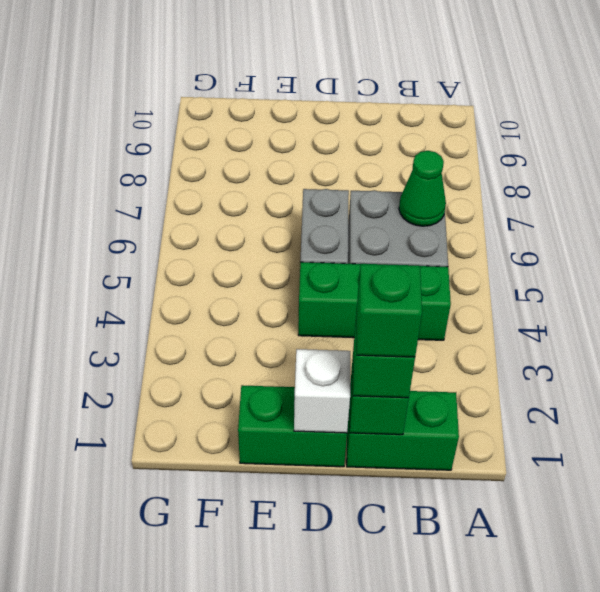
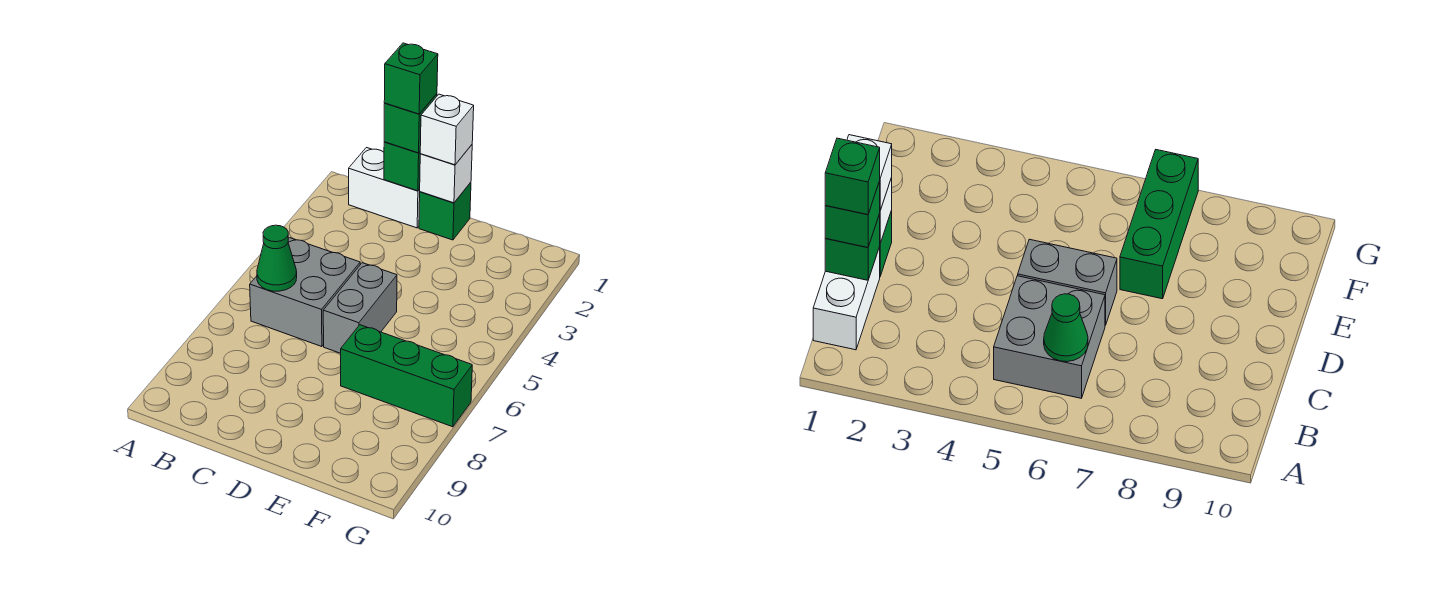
green brick B1:C1 level 1 -> white brick B1:C1 level 1
green brick B4:D4 level 1 -> green brick E7:G7 level 1
green brick D1:E1 level 1 -> green brick D1 level 1
none -> white brick D1 level 3

